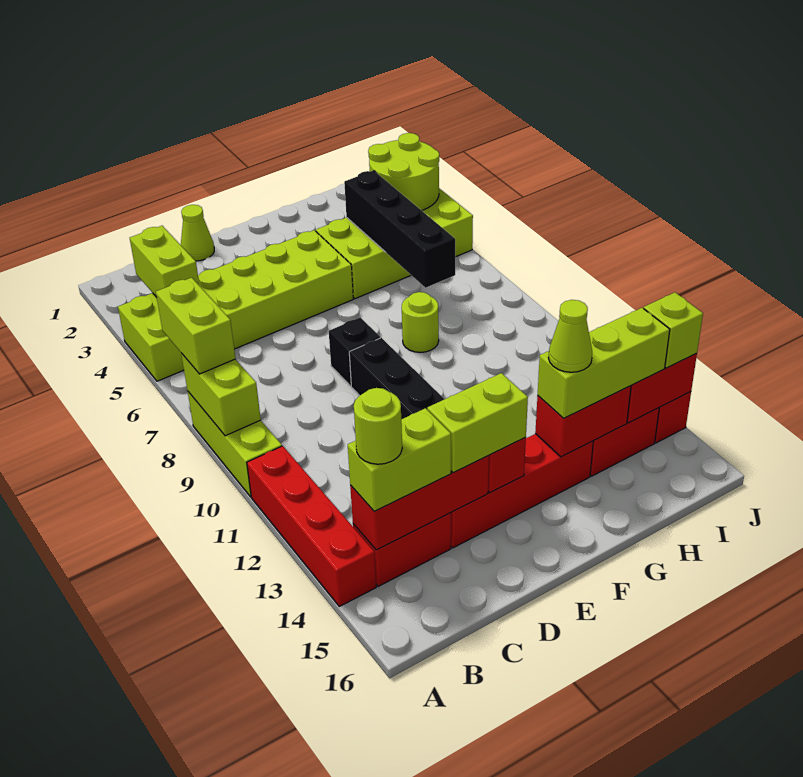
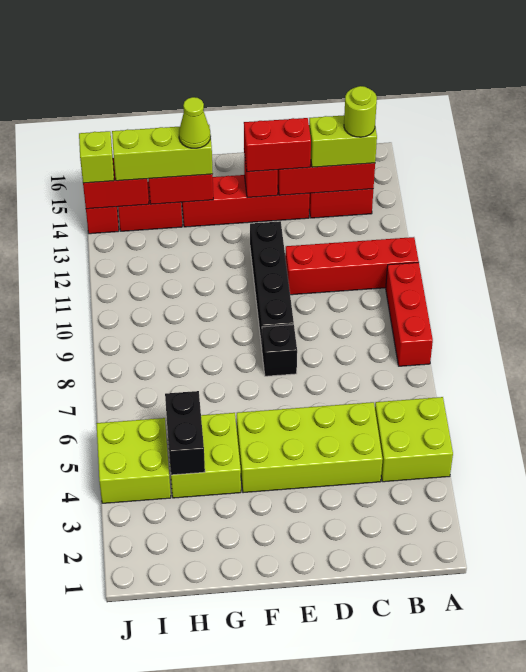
lime brick A7:A8 level 3 -> none
lime brick A8:A10 level 1 -> red brick A8:A10 level 1
lime brick A8:A9 level 2 -> none
red brick A11:A14 level 1 -> red brick A11:D11 level 1
lime brick B3:B4 level 2 -> none
lime cone D1 level 1 -> none
lime brick D14:E14 level 3 -> red brick D14:E14 level 3
lime round brick G8 level 1 -> none
black brick H4:H7 level 2 -> black brick H4:H5 level 2
lime round brick I3:J4 level 2 -> none

